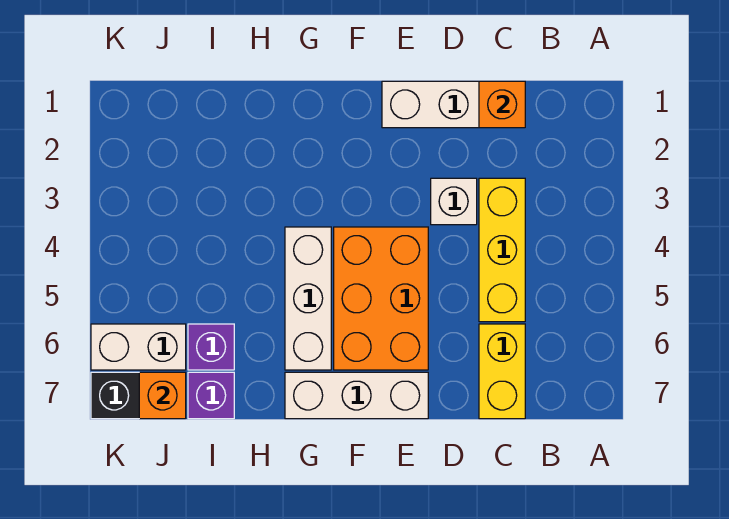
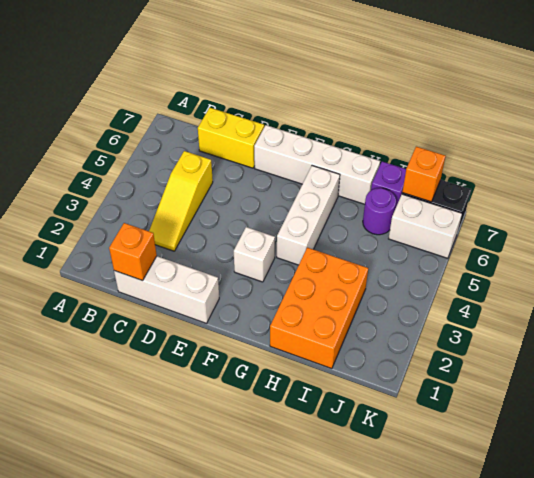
yellow brick C3:C5 level 1 -> yellow slope C3:C5 level 1 top 5
yellow brick C6:C7 level 1 -> yellow brick C7:D7 level 1
white brick D3 level 1 -> white brick F3 level 1
orange brick E4:F6 level 1 -> orange brick H1:I3 level 1
white brick E7:G7 level 1 -> white brick E7:H7 level 1
purple brick I6 level 1 -> purple round brick I6 level 1

